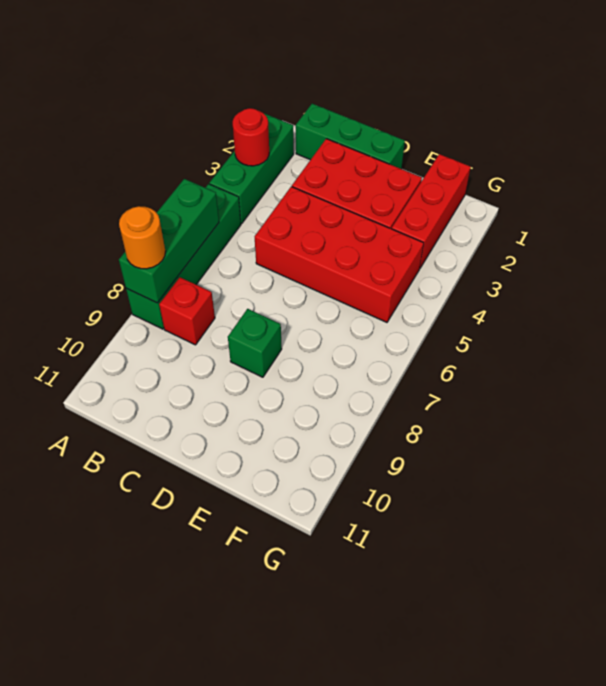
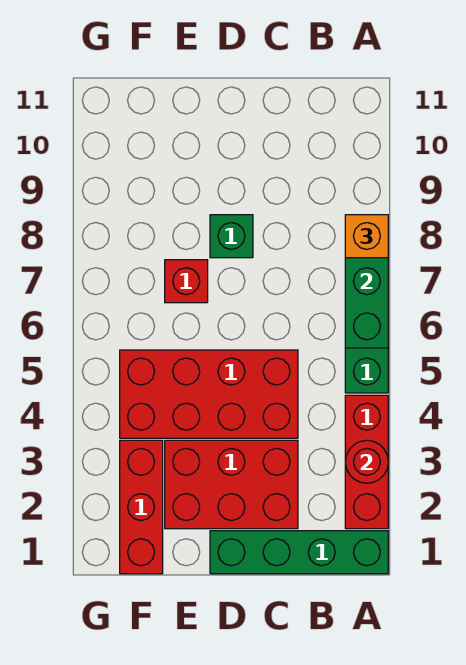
green brick A2:A4 level 1 -> red brick A2:A4 level 1
orange round brick A8 level 3 -> orange brick A8 level 3
green brick B1:D1 level 1 -> green brick A1:D1 level 1
red brick B8 level 1 -> red brick E7 level 1

